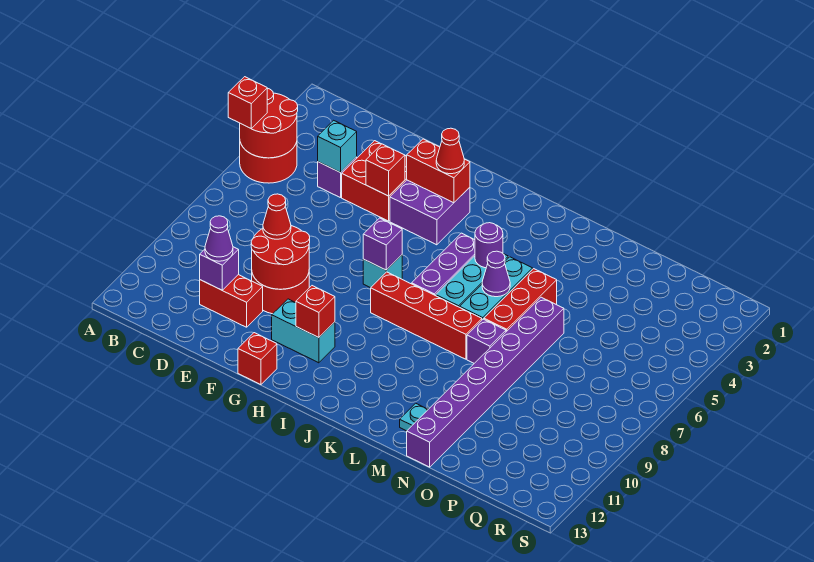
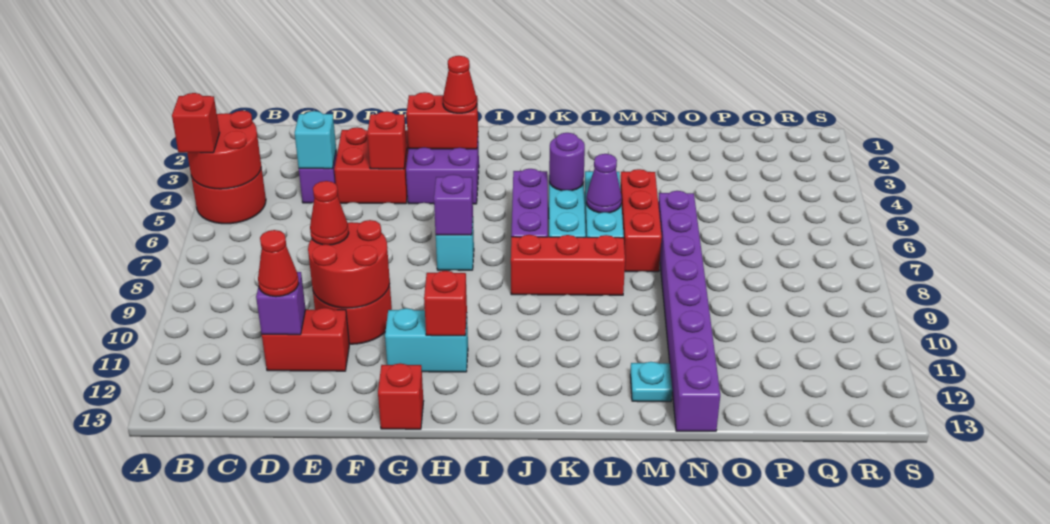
purple cone D11 level 3 -> red cone D11 level 3
red brick I8:L8 level 1 -> red brick J8:L8 level 1
purple brick M8 level 1 -> none

